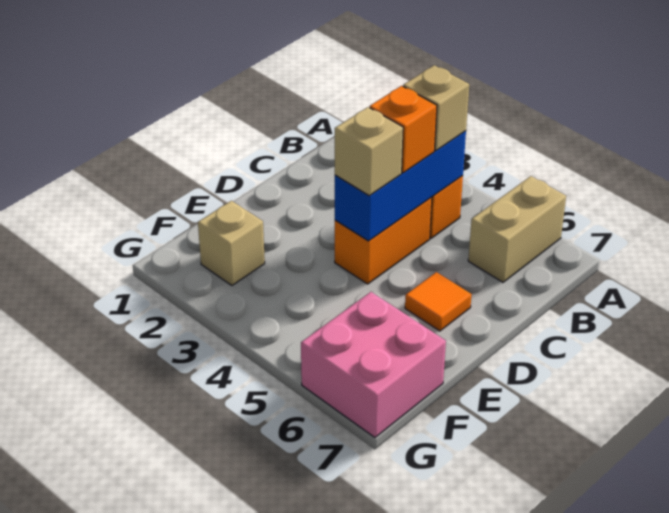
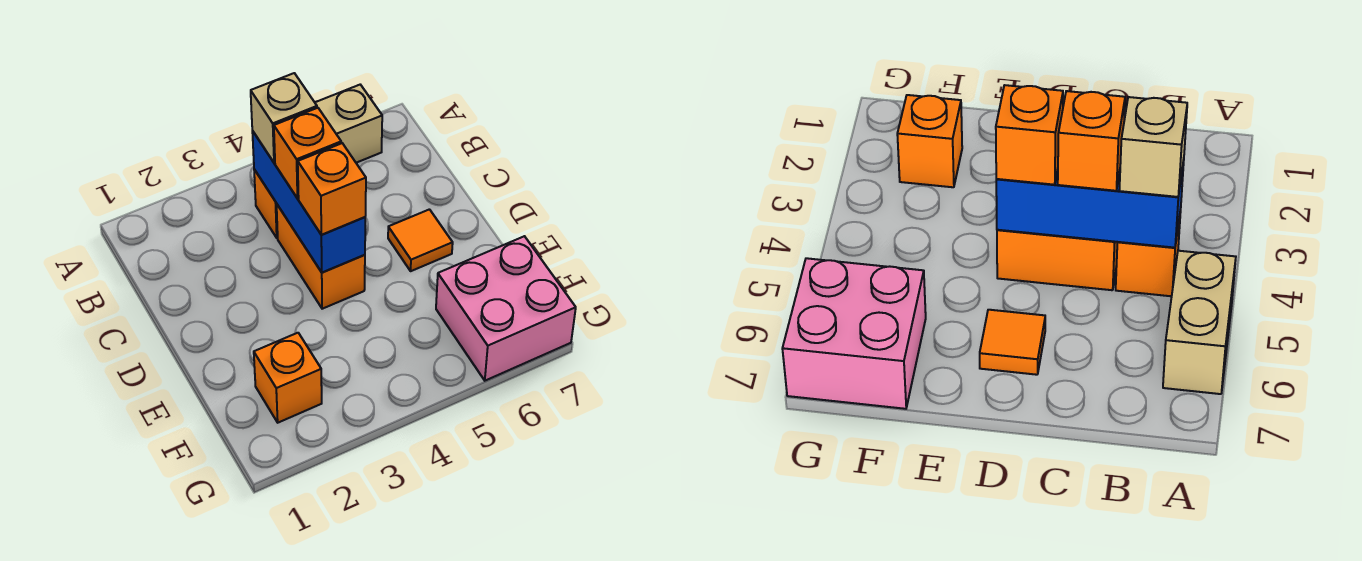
tan brick A6:B6 level 1 -> tan brick A5:A6 level 1
tan brick D4 level 3 -> orange brick D4 level 3
tan brick F2 level 1 -> orange brick F2 level 1

